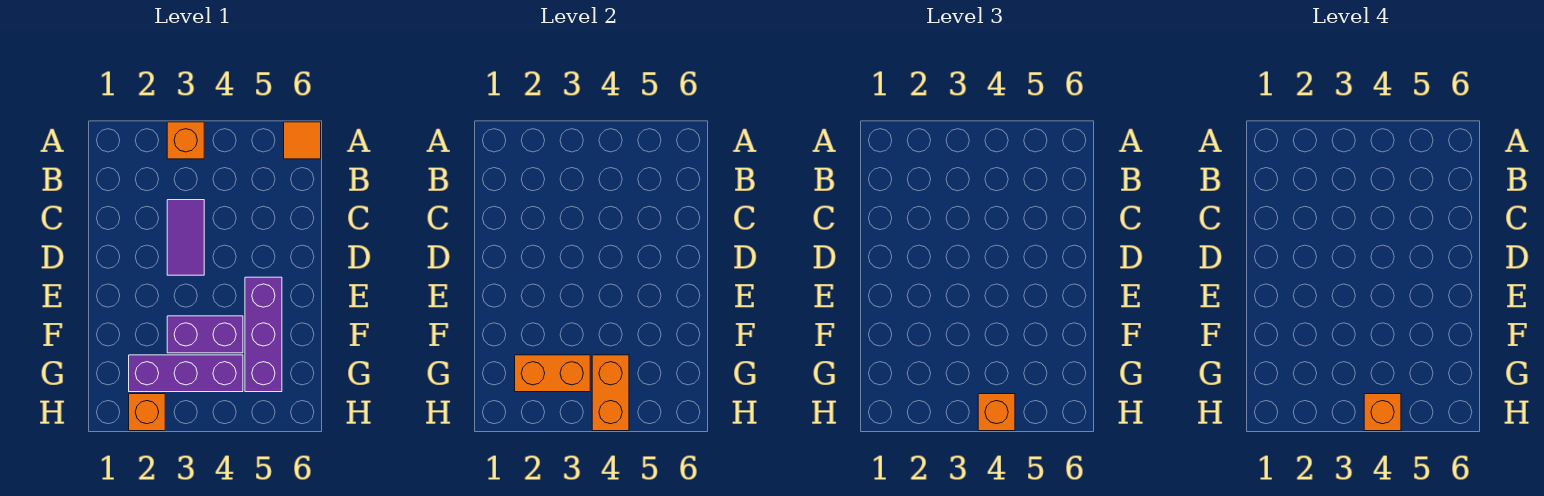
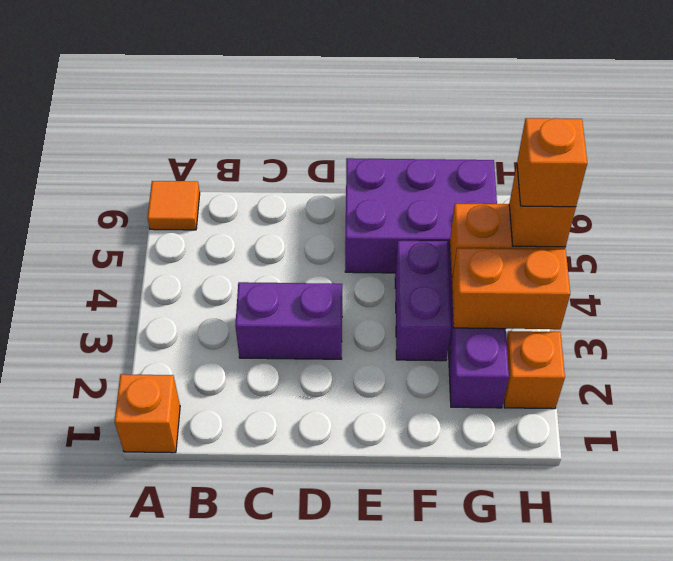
orange brick A3 level 1 -> orange brick A1 level 1
purple tile C3:D3 level 1 -> purple brick C3:D3 level 1
purple brick E5:G5 level 1 -> purple brick E5:G6 level 1
orange brick G2:G3 level 2 -> orange brick G3:H3 level 2

